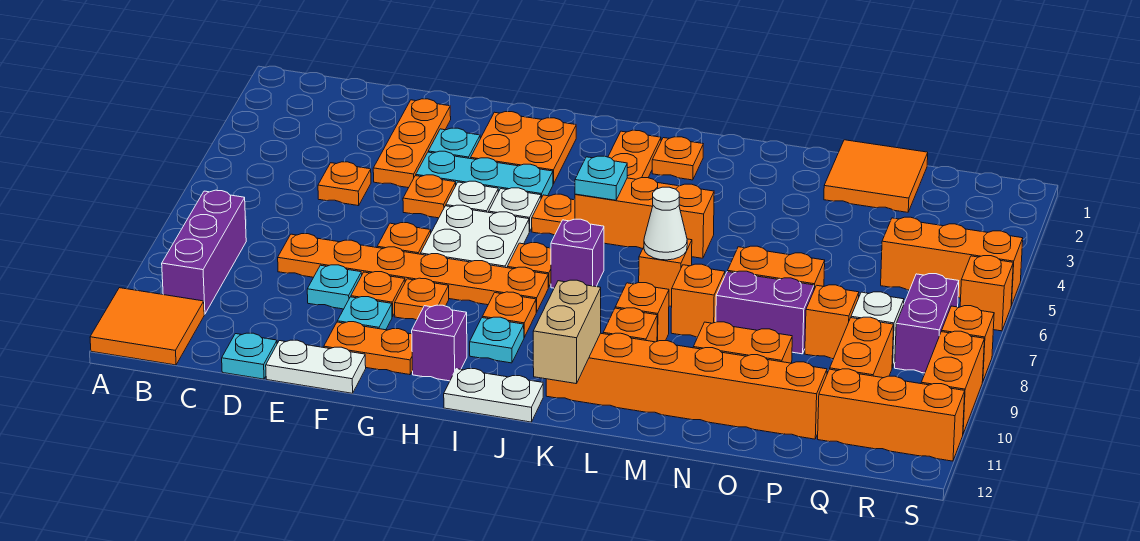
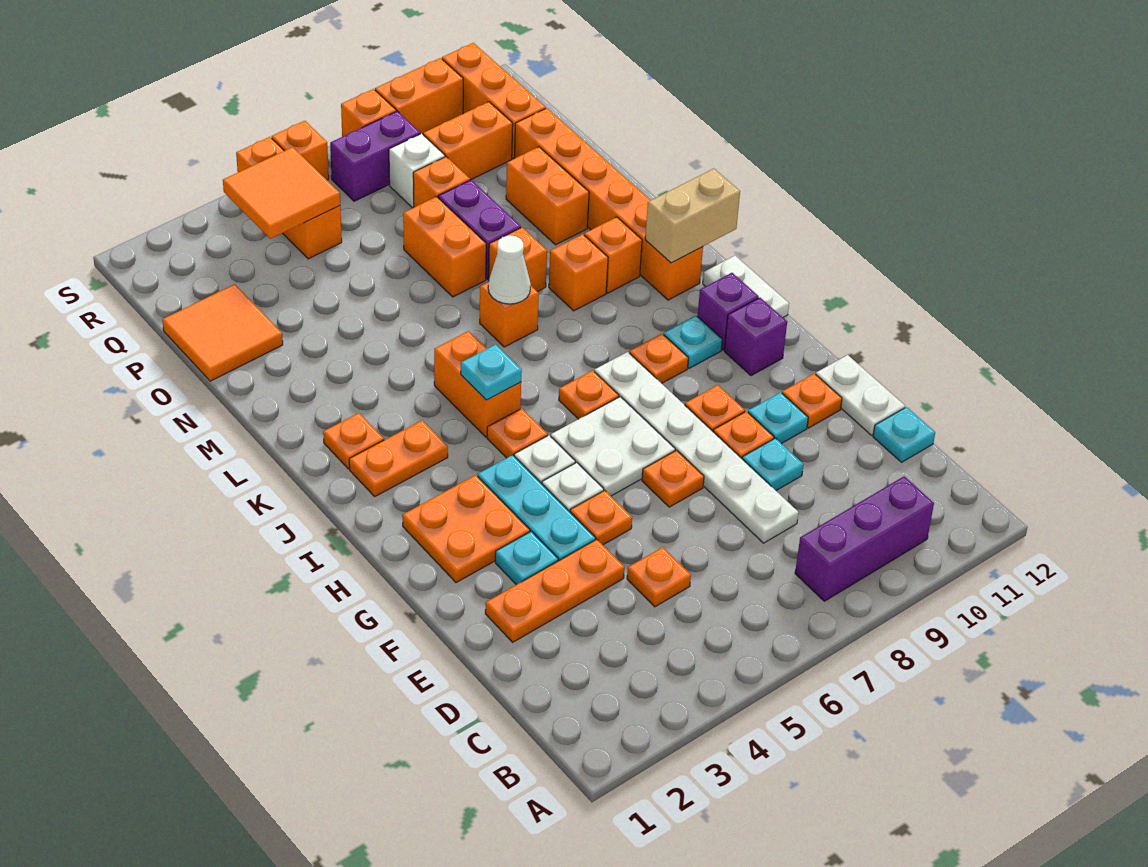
orange tile A11:B12 level 1 -> orange tile Q4:R5 level 2
orange plate D8:I8 level 1 -> white plate D8:I8 level 1
orange plate F11:G11 level 1 -> orange plate F11 level 1
orange brick J5:L5 level 1 -> orange brick J5:K5 level 1
purple brick J7 level 1 -> purple brick I11 level 1

